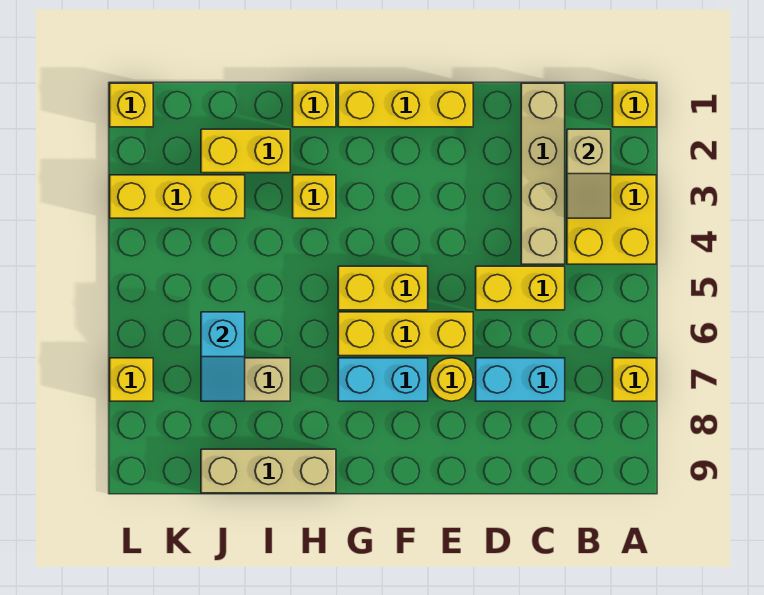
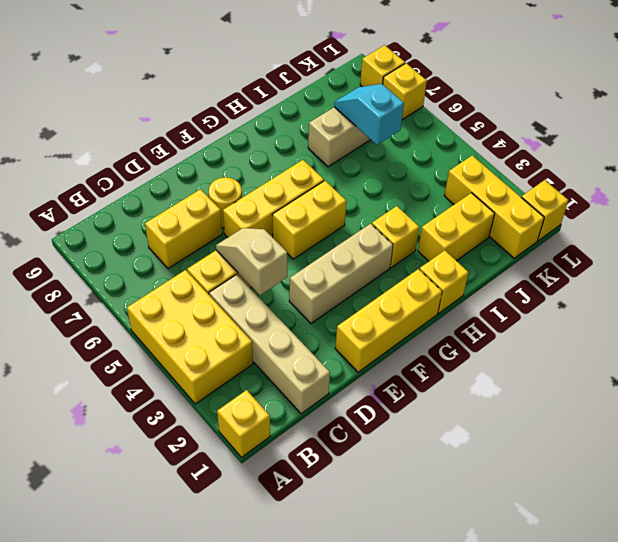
yellow brick A3:B4 level 1 -> yellow brick A3:B5 level 1
yellow brick A7 level 1 -> yellow brick L8 level 1
tan slope B2:B3 level 2 top 2 -> tan slope D4:D5 level 2 top 4
cyan brick C7:D7 level 1 -> yellow brick C7:D7 level 1
cyan brick F7:G7 level 1 -> none
tan brick H9:J9 level 1 -> tan brick E3:G3 level 1
yellow brick J3:L3 level 1 -> yellow brick K1:K3 level 1

